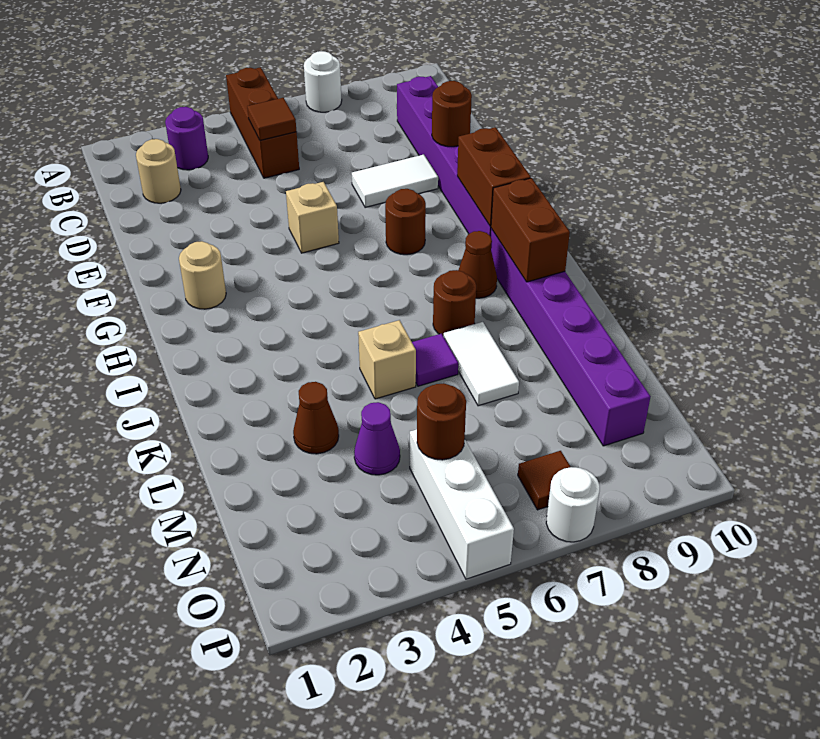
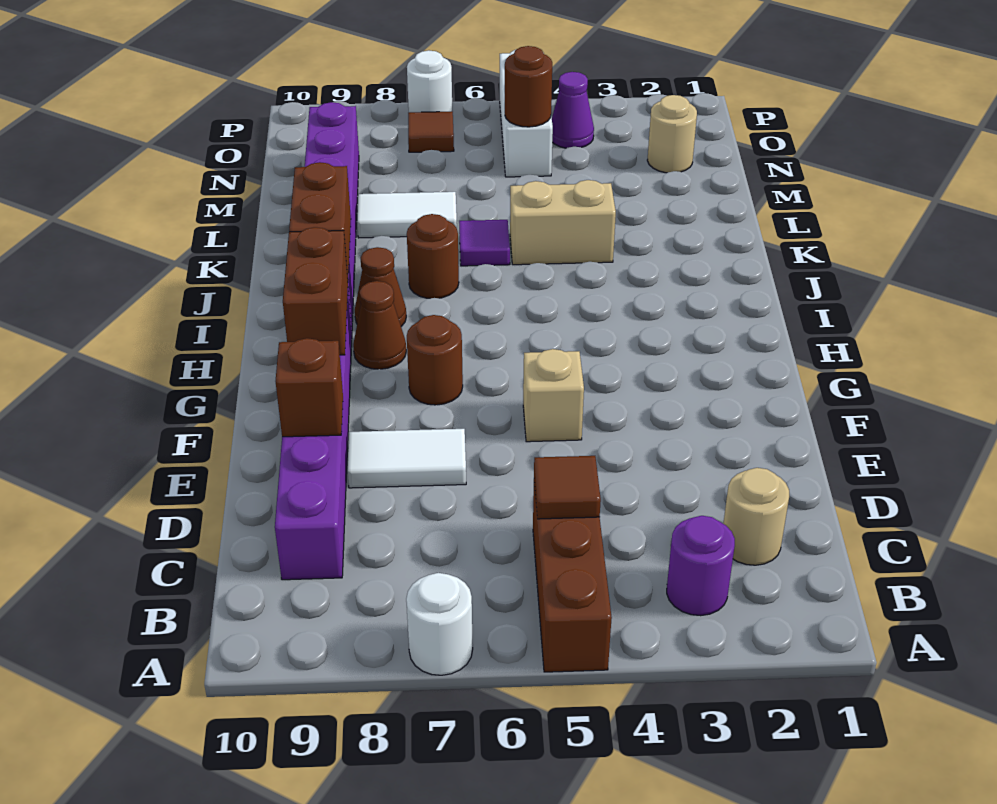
brown round brick E9 level 2 -> brown brick E9 level 2
tan round brick G2 level 1 -> tan round brick N2 level 1
tan brick K5 level 1 -> tan brick K4:K5 level 1
white tile K7:L7 level 1 -> white tile L7:L8 level 1
brown cone L3 level 1 -> brown cone H8 level 1
purple cone M4 level 1 -> purple cone O4 level 1

